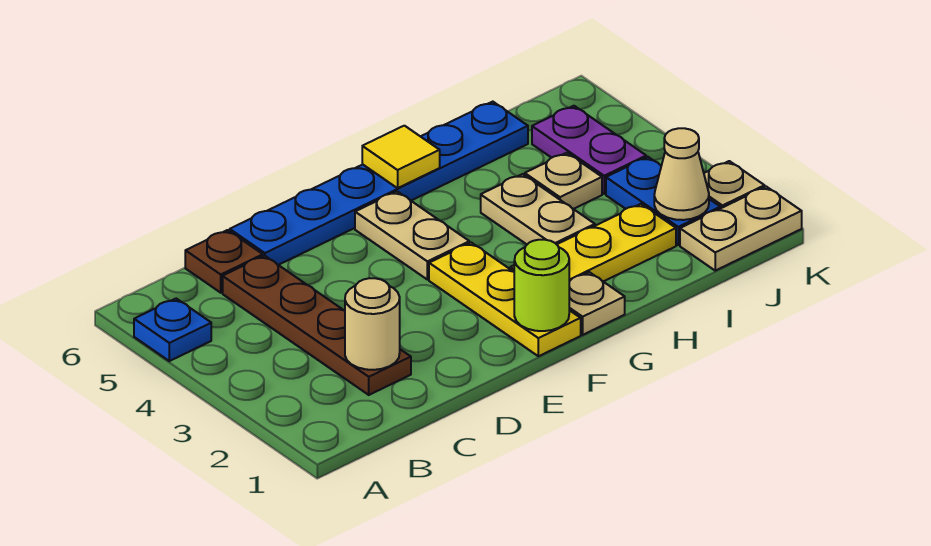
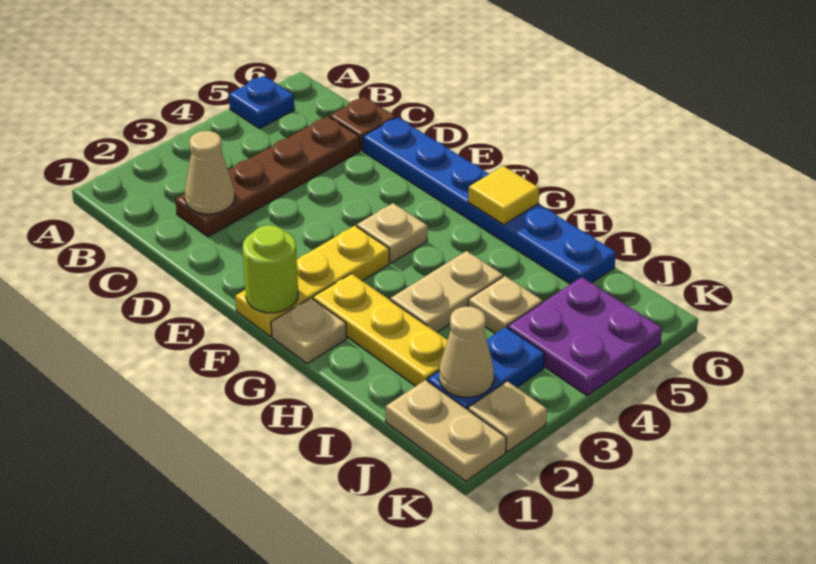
tan round brick C2 level 2 -> tan cone C2 level 2
tan plate F4:F5 level 1 -> tan plate F4 level 1
purple plate J4:J5 level 1 -> purple plate J4:K5 level 1

